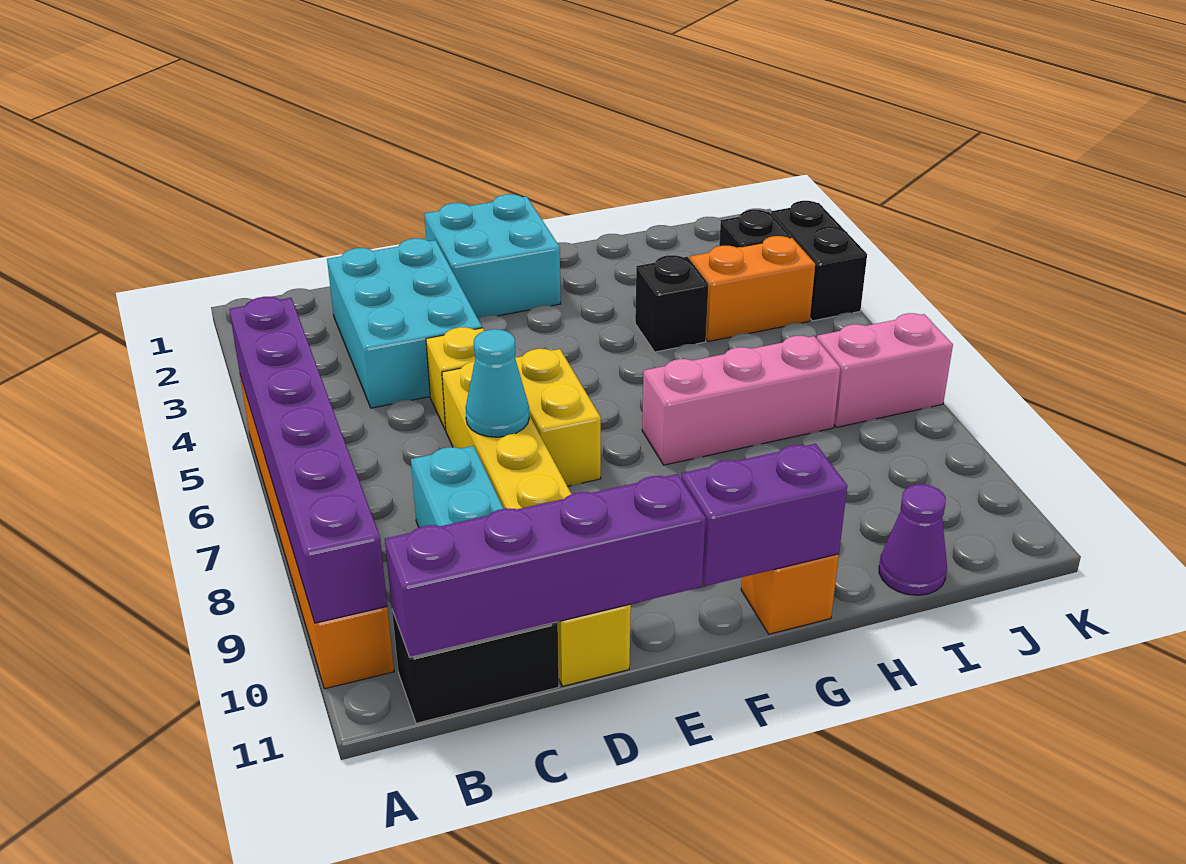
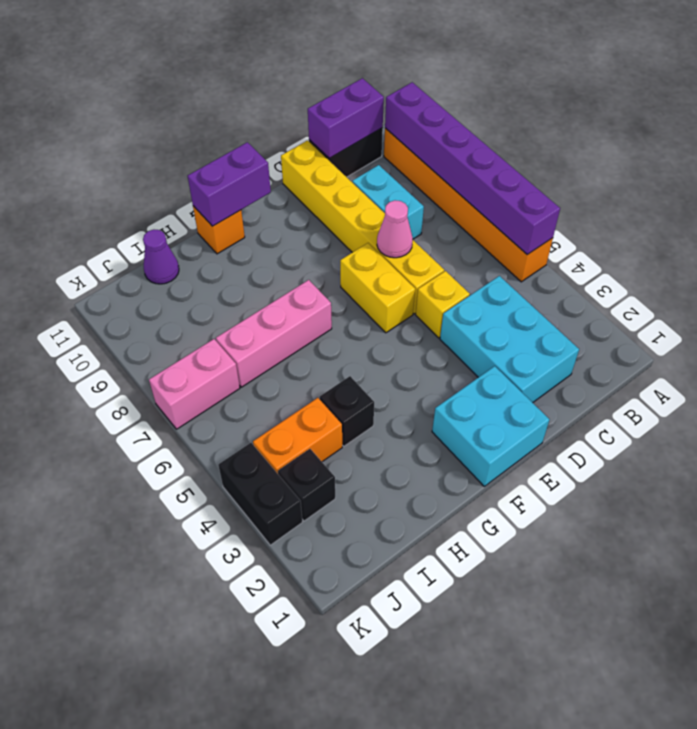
purple brick B11:E11 level 2 -> purple brick B11:C11 level 2
cyan cone D7 level 2 -> pink cone D7 level 2

